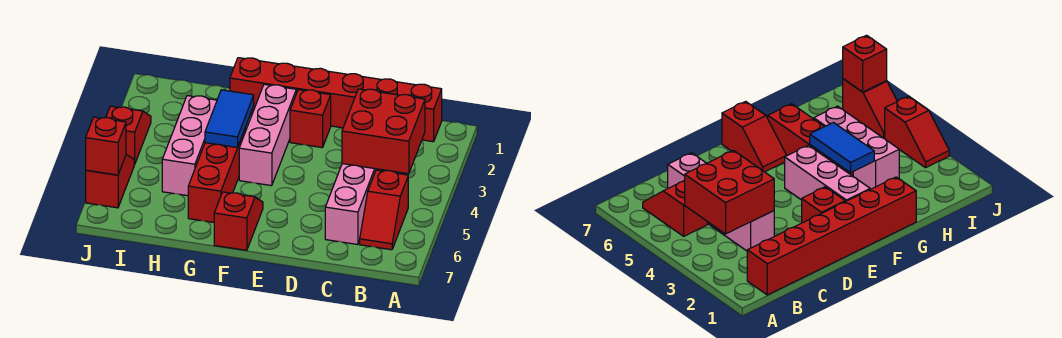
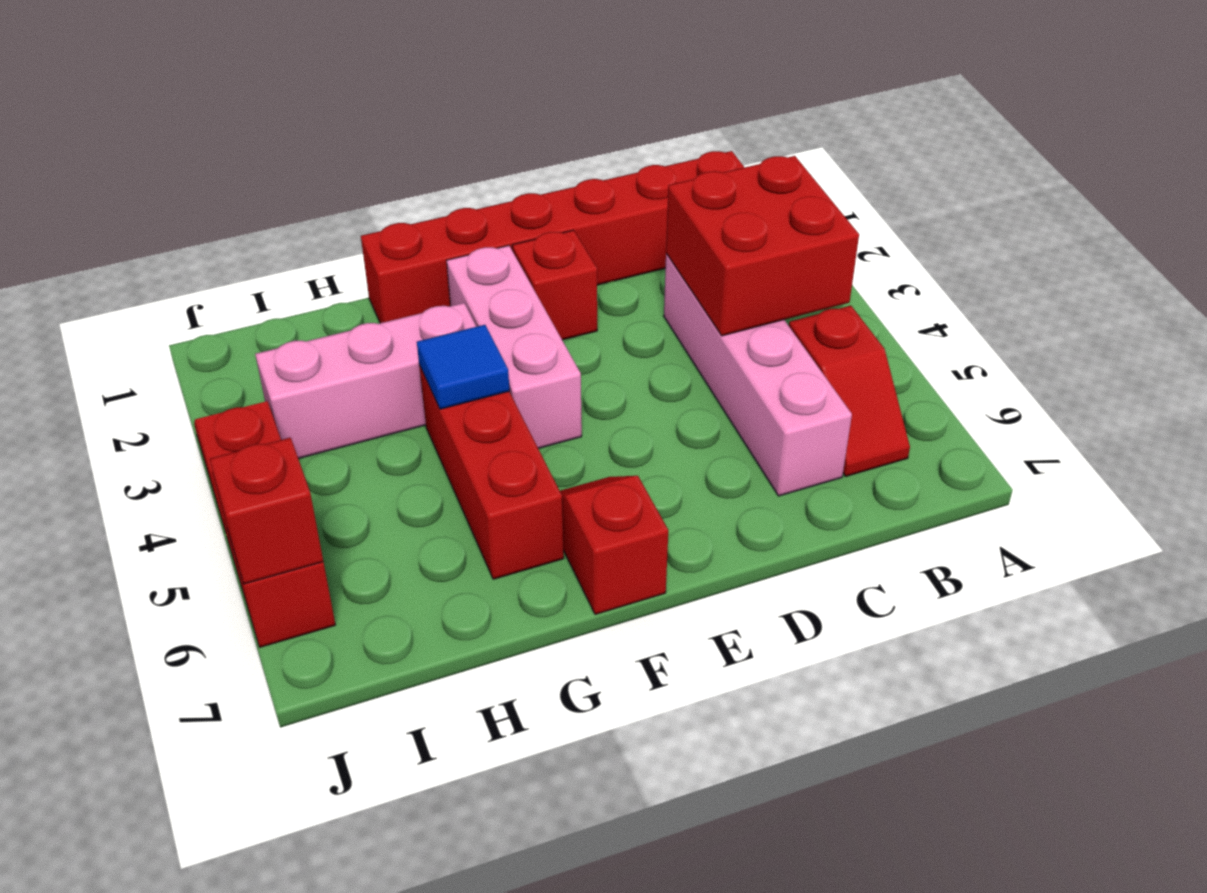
blue tile G3:G4 level 2 -> blue tile G4 level 2
pink brick H3:H5 level 1 -> pink brick G3:I3 level 1

